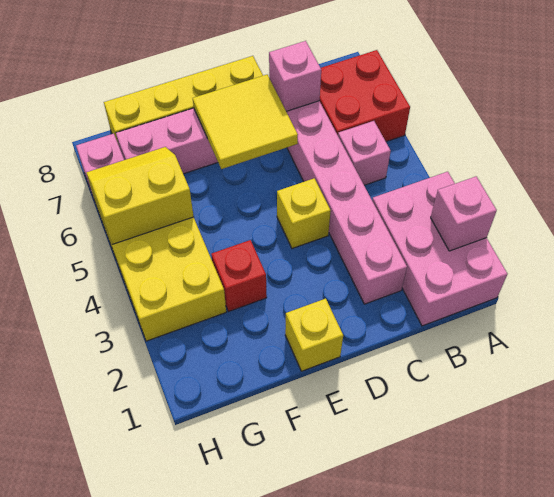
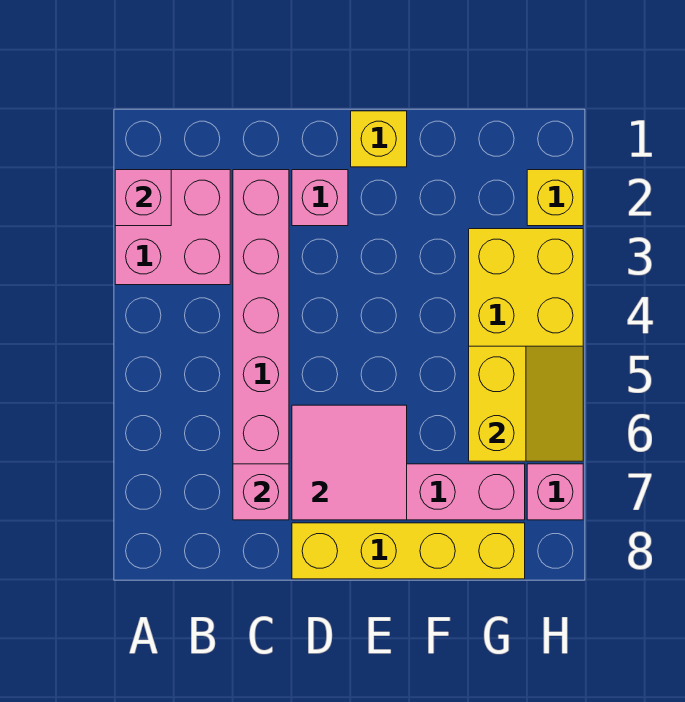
pink brick A1:B3 level 1 -> pink brick A2:B3 level 1
red brick A6:B7 level 1 -> none
pink brick B5 level 1 -> pink brick D2 level 1
yellow brick D4 level 1 -> yellow brick H2 level 1
yellow tile D6:E7 level 2 -> pink tile D6:E7 level 2
red brick F3 level 1 -> none
yellow slope G5:H6 level 2 top 5 -> yellow slope G5:H6 level 2 top G

